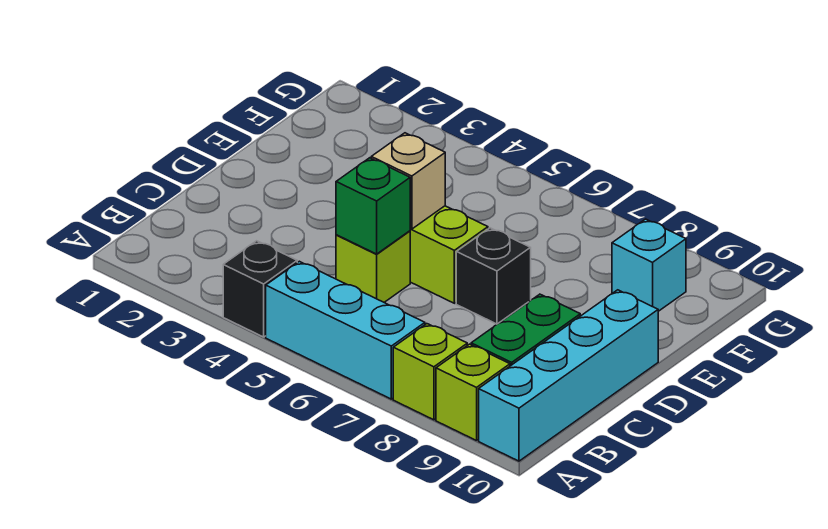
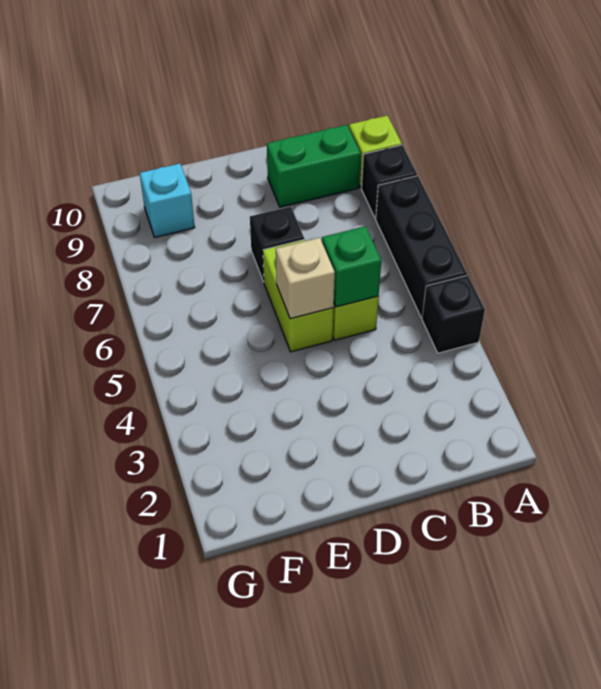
cyan brick A5:A7 level 1 -> black brick A5:A7 level 1
lime brick A8 level 1 -> black brick A8 level 1
cyan brick A10:D10 level 1 -> none

